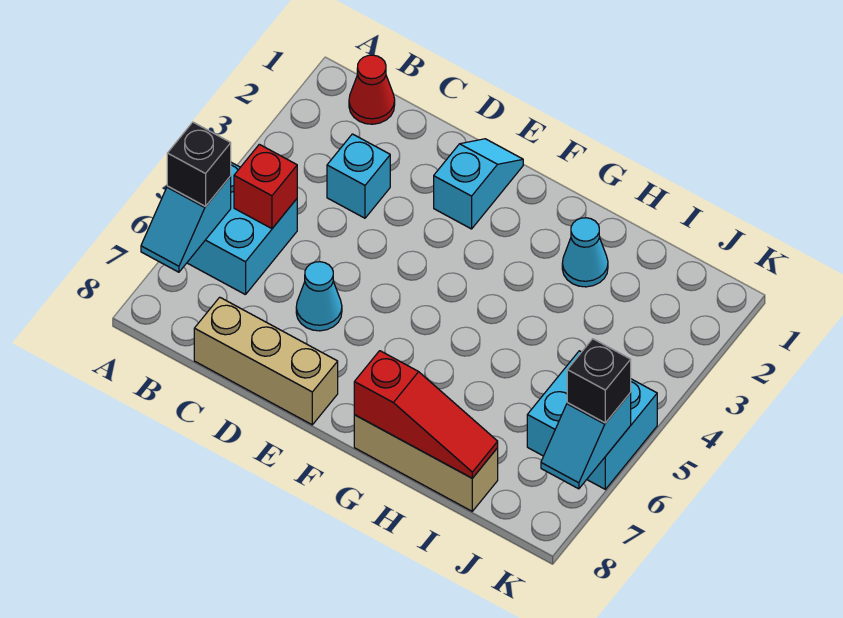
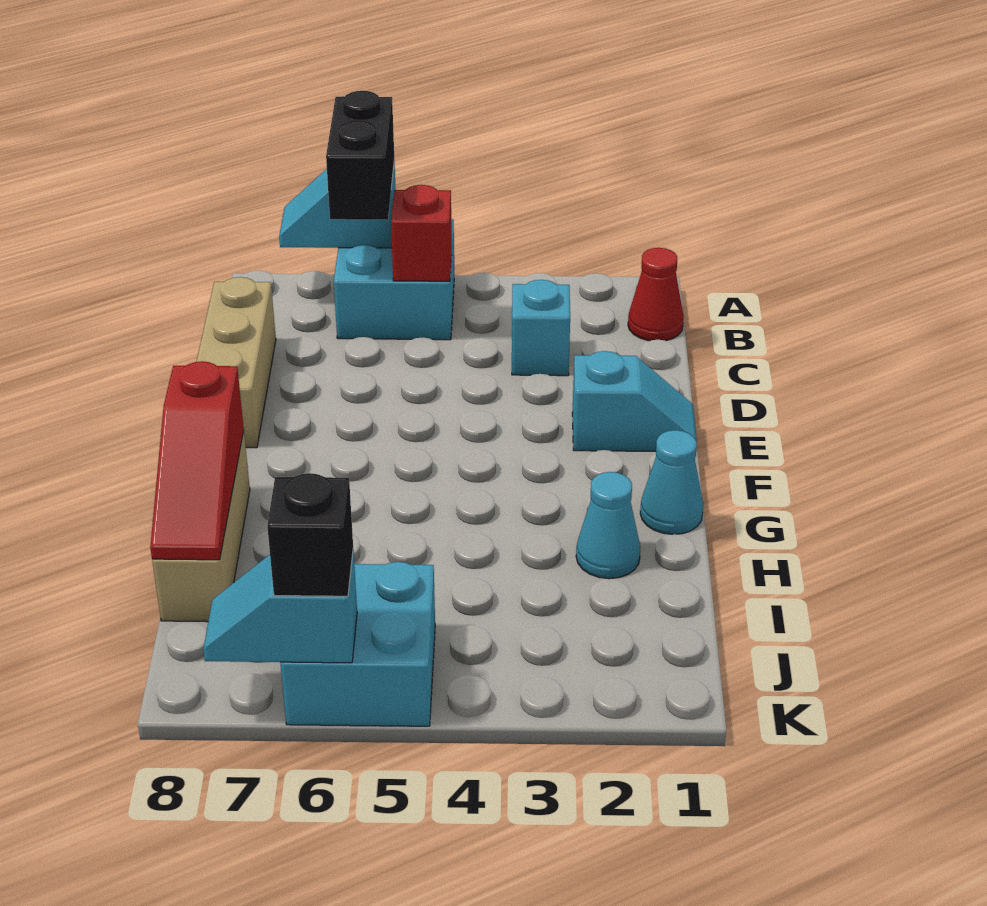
black brick A6 level 3 -> black brick A6:B6 level 3
cyan cone D6 level 1 -> cyan cone G1 level 1

